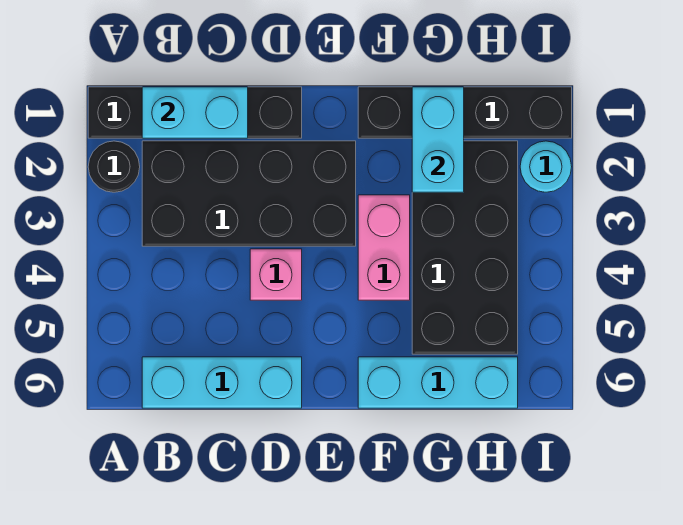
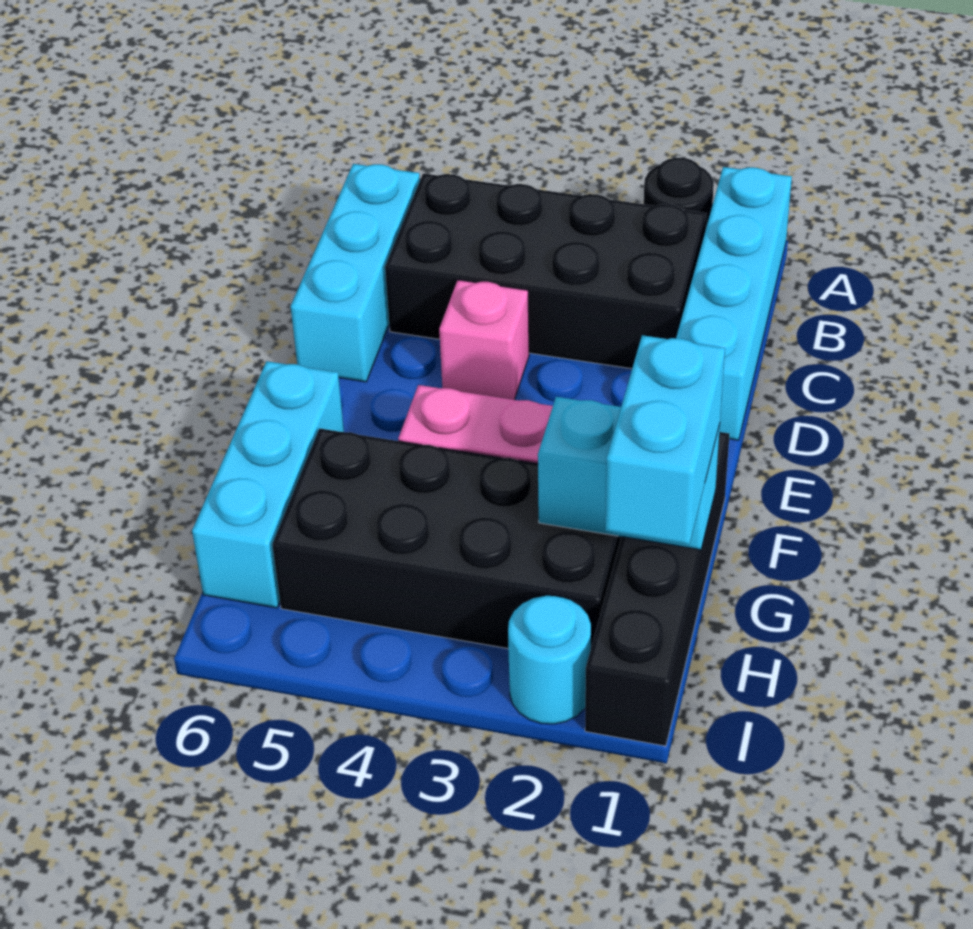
black brick A1:D1 level 1 -> cyan brick A1:D1 level 1
cyan brick B1:C1 level 2 -> cyan brick G1:H1 level 3
black brick B2:E3 level 1 -> black brick B2:C5 level 1

